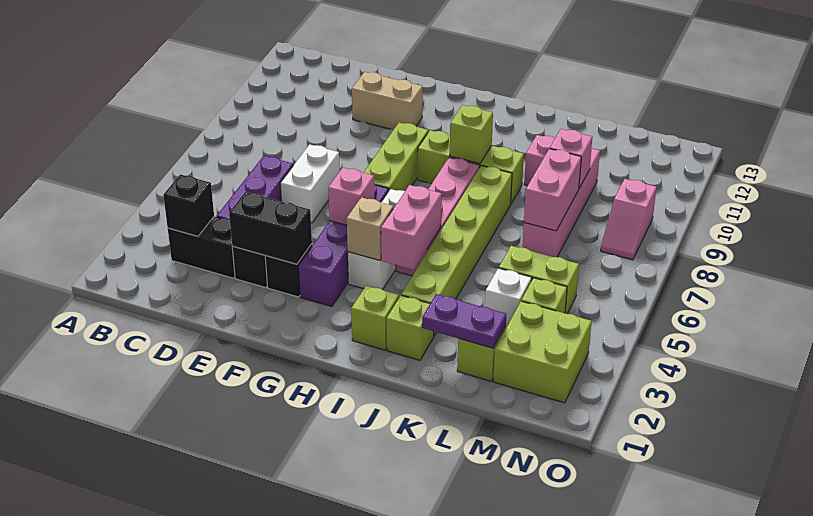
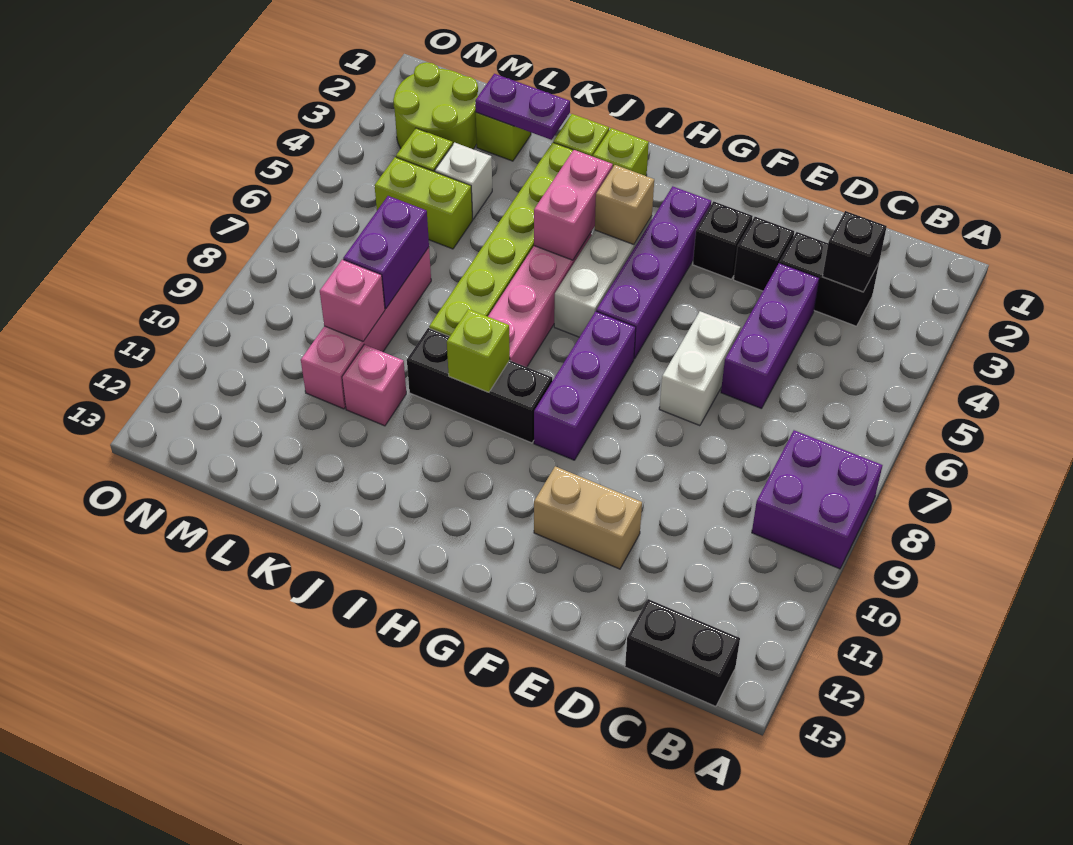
none -> purple brick A8:B9 level 1
black brick E3:F3 level 2 -> black brick B13:C13 level 1
pink brick G5 level 2 -> none
lime brick G7:G9 level 1 -> purple brick G7:G9 level 1
lime brick H9:J9 level 1 -> black brick H9:J9 level 1
pink brick L7:L8 level 2 -> purple brick L7:L8 level 2
lime brick M2:N3 level 1 -> lime round brick M2:N3 level 1
pink slope N8:N9 level 1 top 9 -> none

